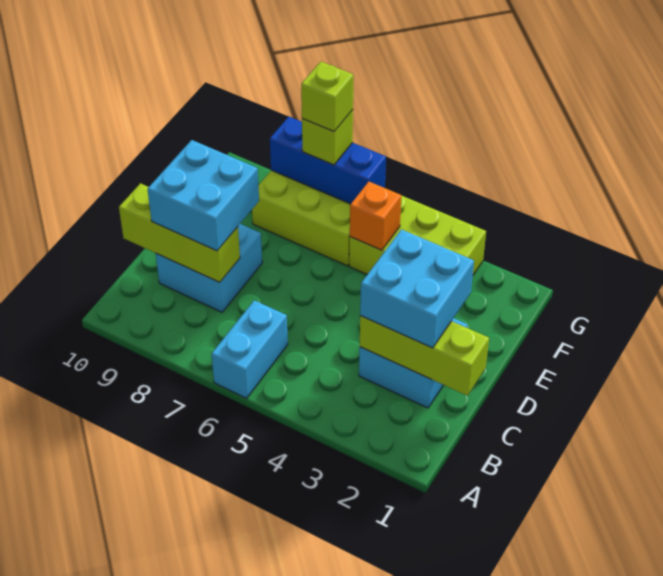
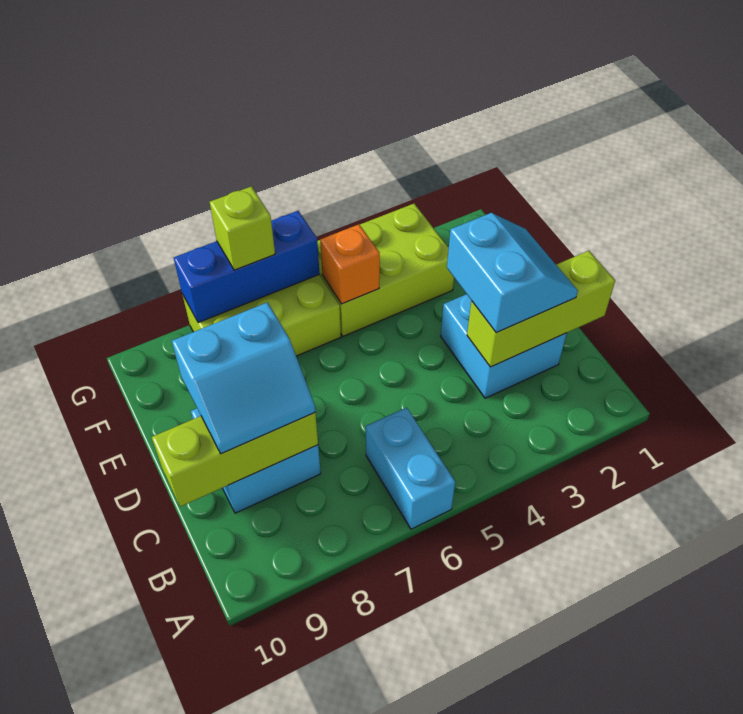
cyan brick C2:D3 level 3 -> cyan slope C2:D3 level 3 top 3
cyan brick C8:D9 level 3 -> cyan slope C8:D9 level 3 top D
lime brick G7 level 4 -> none

